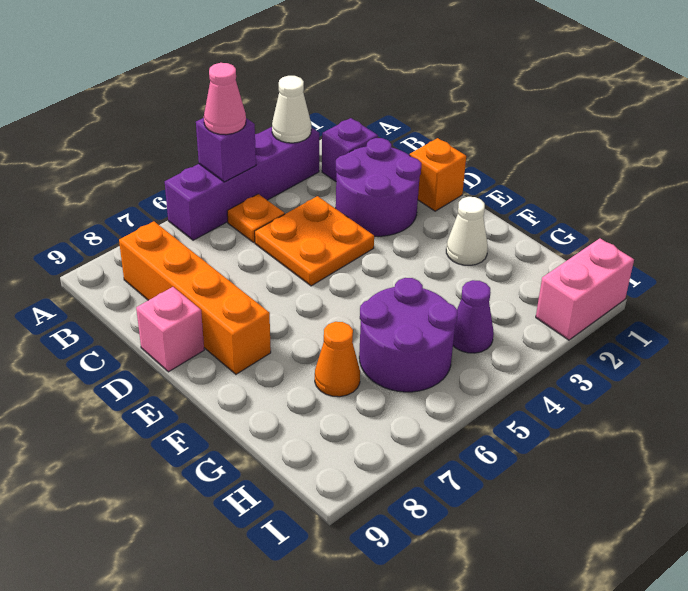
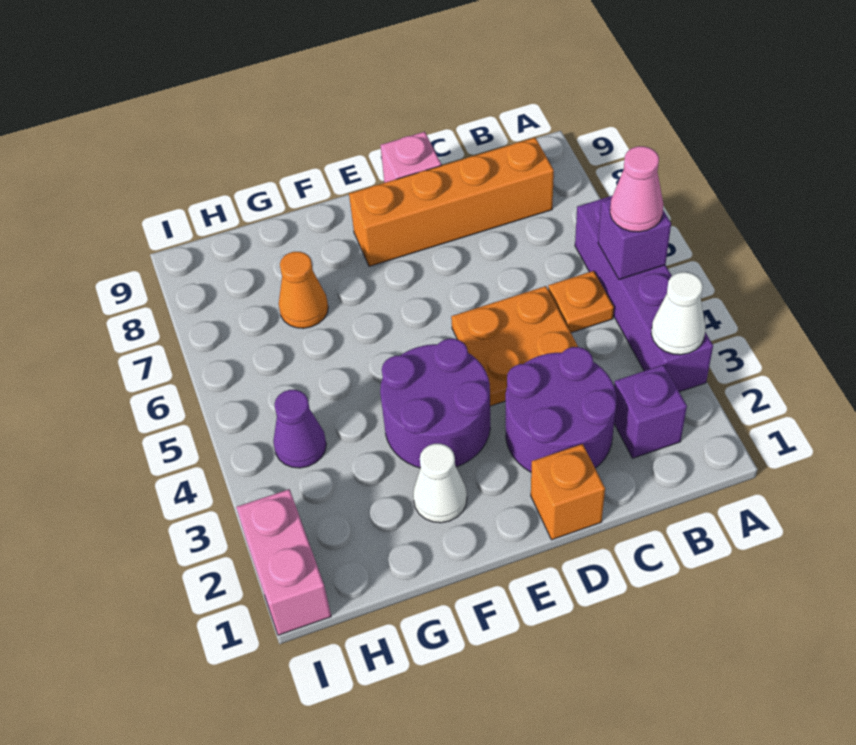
purple round brick G5:H6 level 1 -> purple round brick E3:F4 level 1

